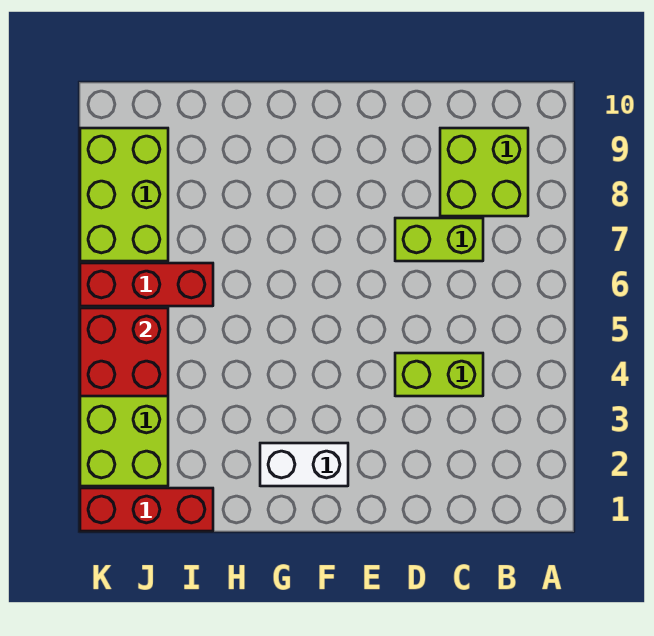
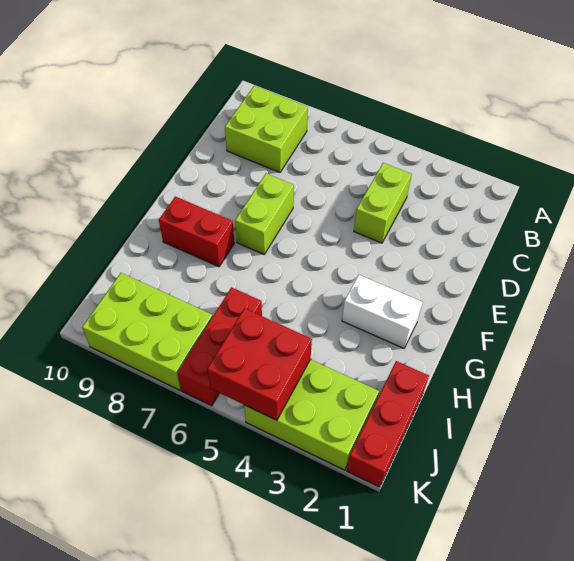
lime brick C7:D7 level 1 -> lime brick E7:F7 level 1
white brick F2:G2 level 1 -> white brick G2:G3 level 1
none -> red brick G8:G9 level 1

